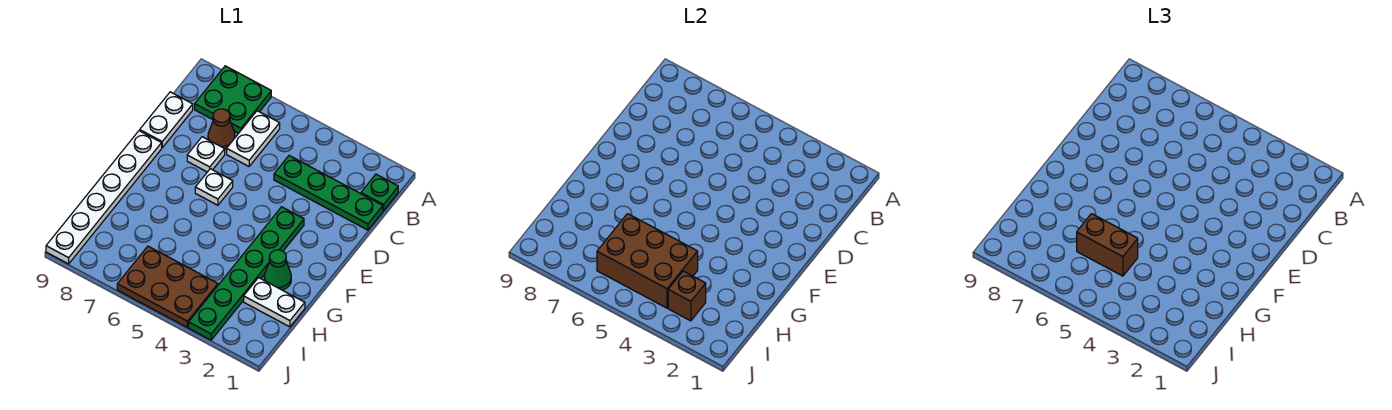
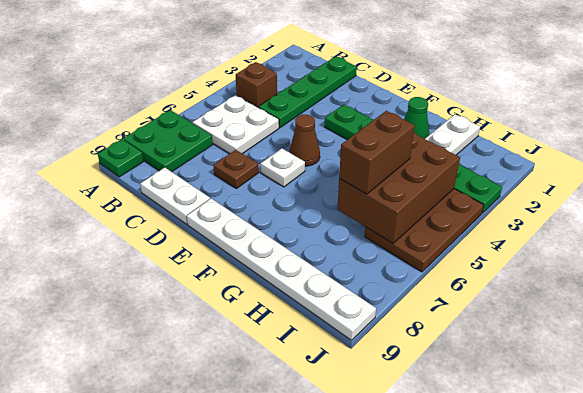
green plate B1 level 1 -> green plate A9 level 1
white plate B6:C6 level 1 -> white plate B5:C6 level 1
brown cone C7 level 1 -> brown cone E5 level 1
white plate D7 level 1 -> brown plate D7 level 1
brown brick I3 level 2 -> brown brick B4 level 1

